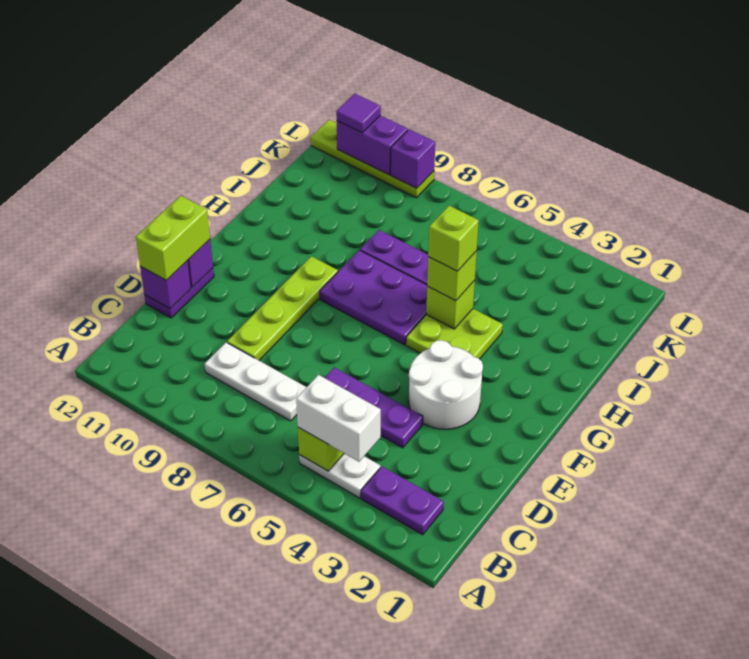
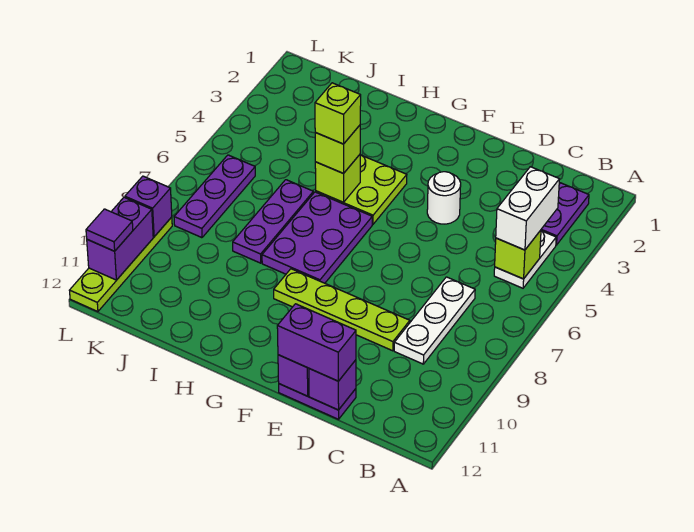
purple plate D4:D6 level 1 -> purple plate K6:K8 level 1
lime brick D12:E12 level 3 -> purple brick D12:E12 level 3
white round brick E3:F4 level 1 -> white round brick E4 level 1

